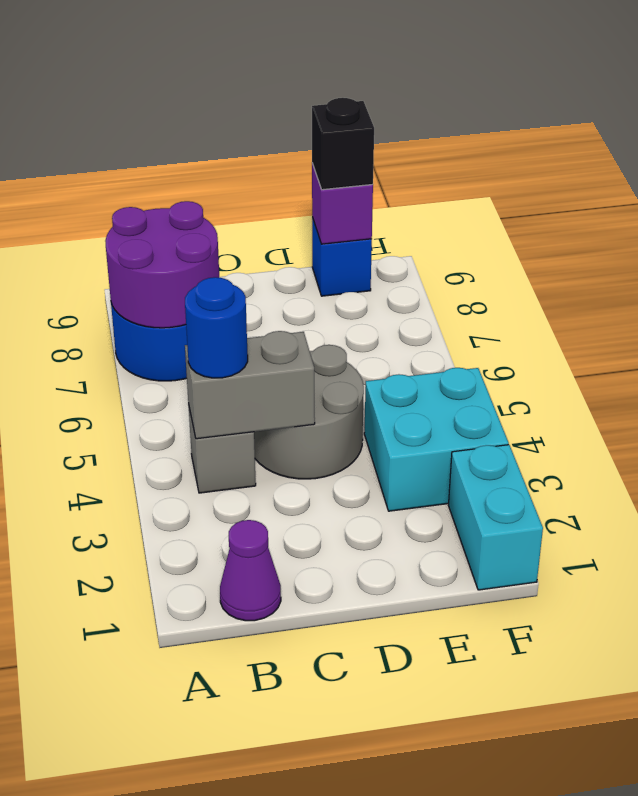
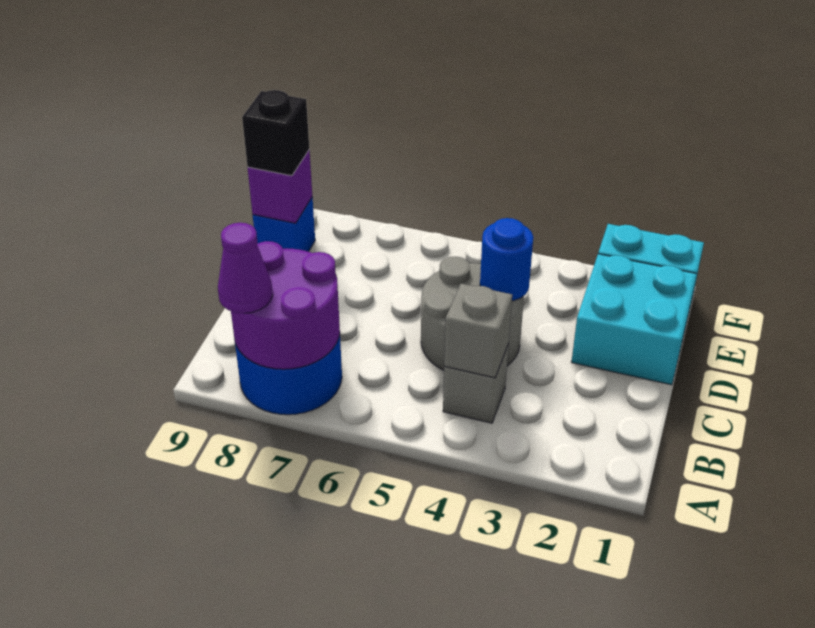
purple cone B1 level 1 -> purple cone A8 level 3
grey brick B4:C4 level 2 -> grey brick B4 level 2
blue round brick B4 level 3 -> blue round brick D4 level 2
cyan brick E3:F4 level 1 -> cyan brick D1:E2 level 1

